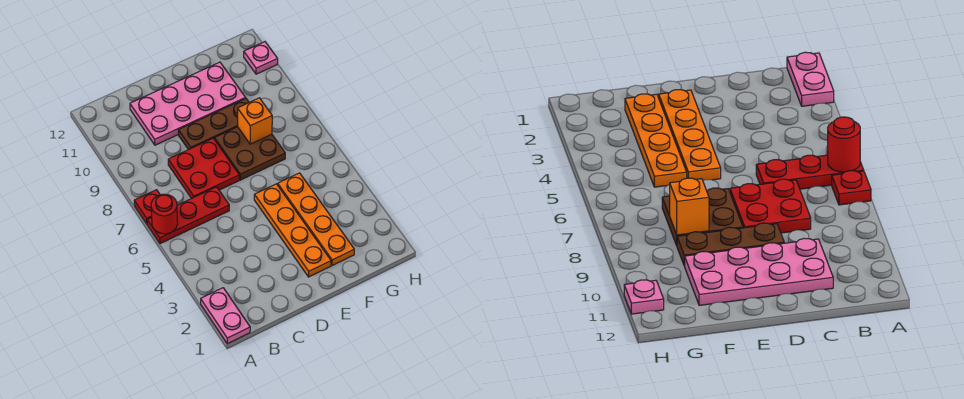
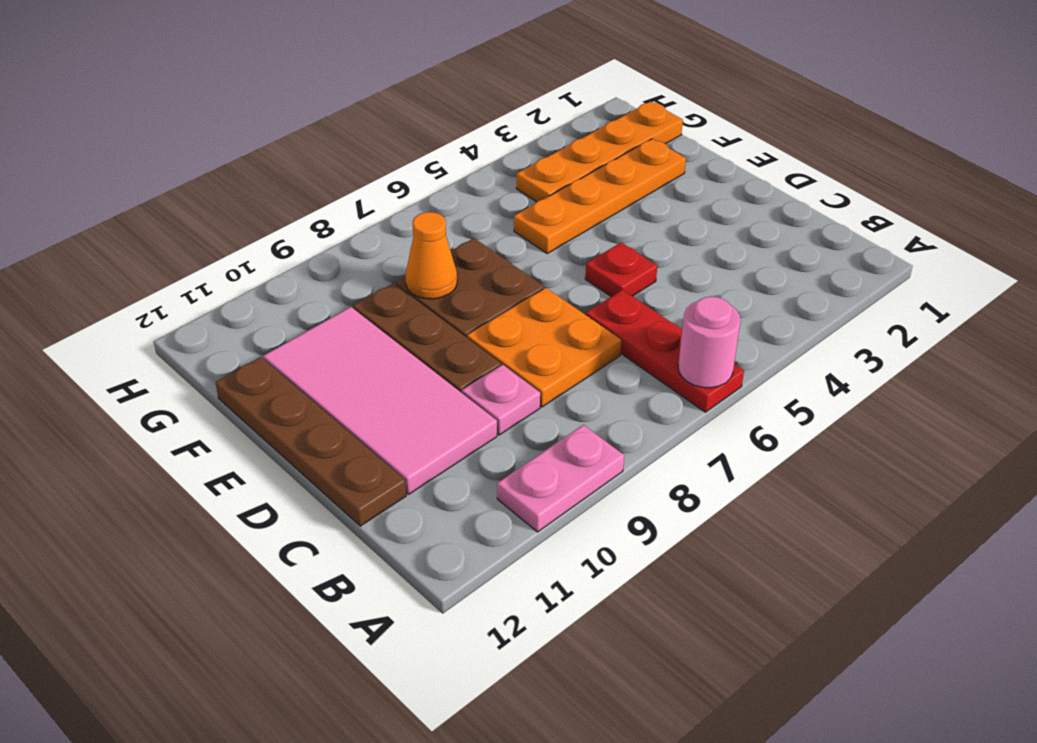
pink plate A1:A2 level 1 -> pink plate A9:A10 level 1
red round brick A6 level 2 -> pink round brick A6 level 2
red plate A7 level 1 -> red plate D5 level 1
red plate C7:D8 level 1 -> orange plate C7:D8 level 1
pink plate C10:F11 level 1 -> pink tile C10:F11 level 1
none -> brown plate C12:F12 level 1
orange plate E2:E5 level 1 -> orange plate G1:G4 level 1
orange brick F8 level 2 -> orange cone F8 level 2
pink plate H11 level 1 -> pink plate C9 level 1

